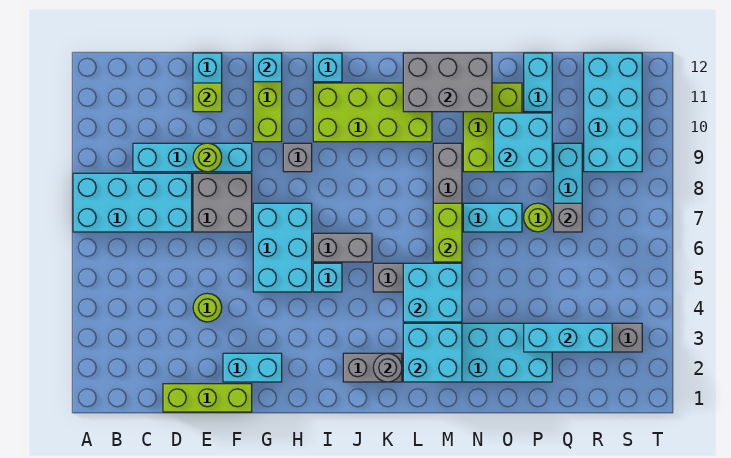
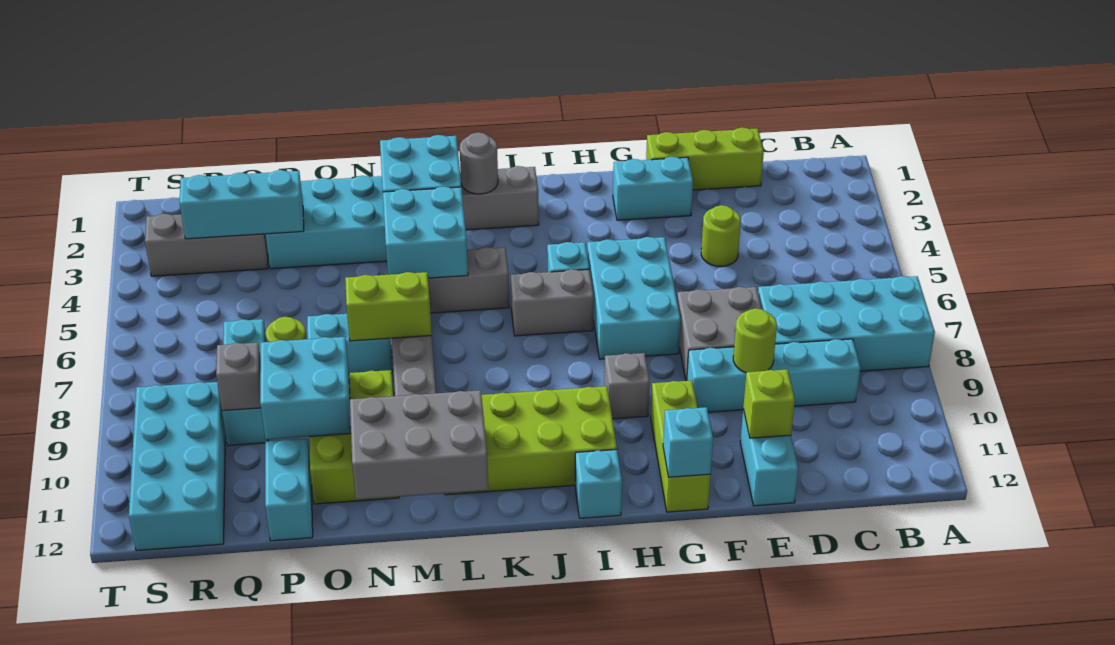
lime brick M6:M7 level 2 -> lime brick M7:N7 level 2
grey brick Q7 level 2 -> grey brick Q9 level 2

